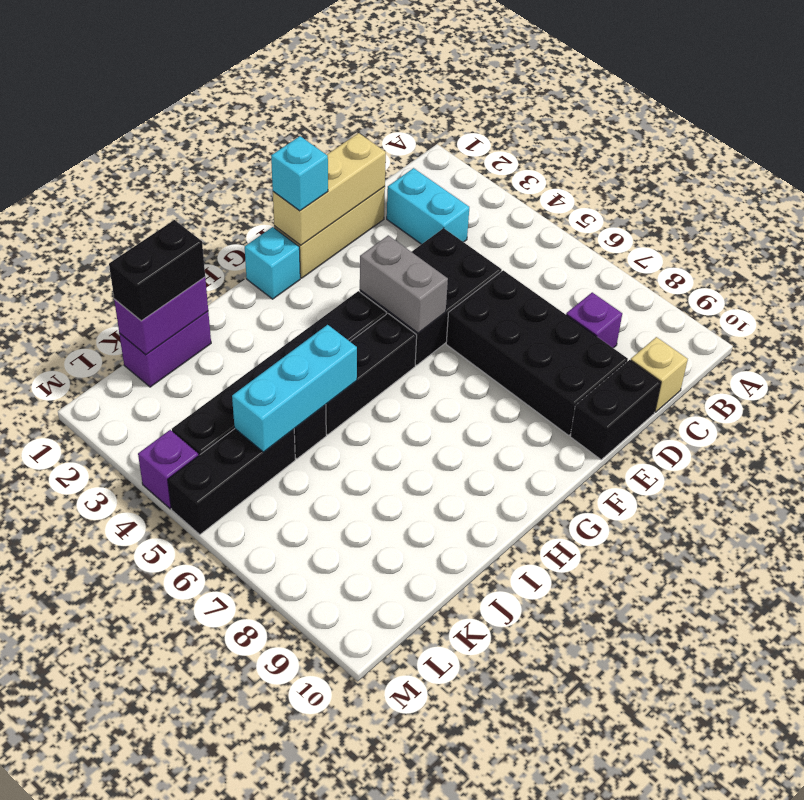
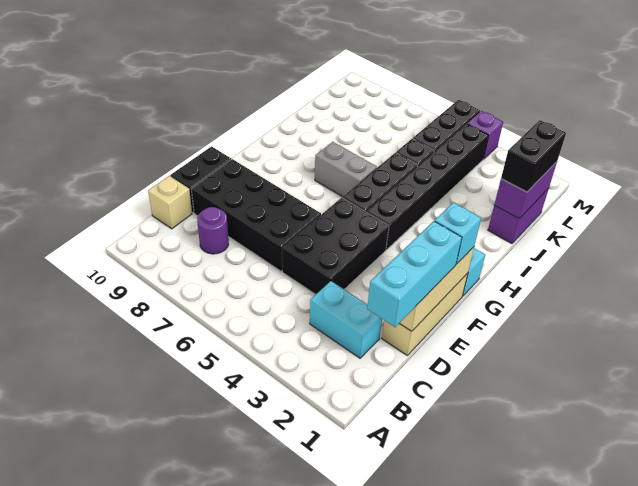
purple brick C8 level 1 -> purple round brick C8 level 1
grey brick F4:F5 level 2 -> grey brick H6:H7 level 1
cyan brick I5:K5 level 2 -> cyan brick C1:E1 level 3

